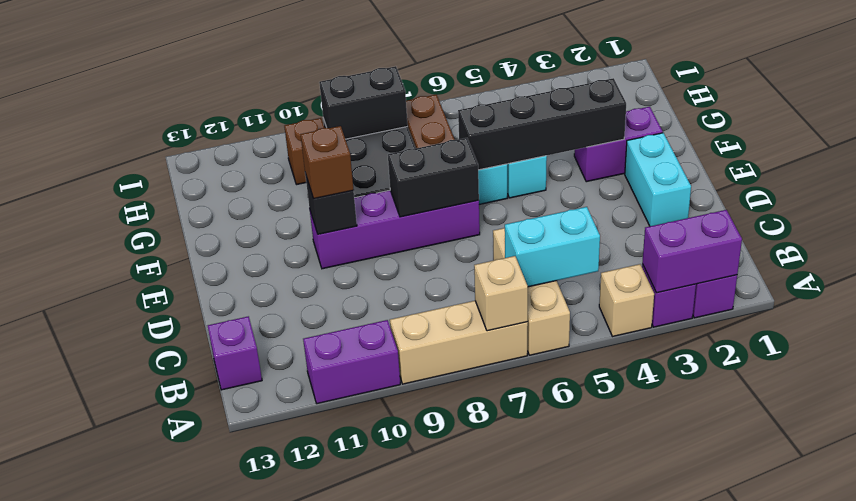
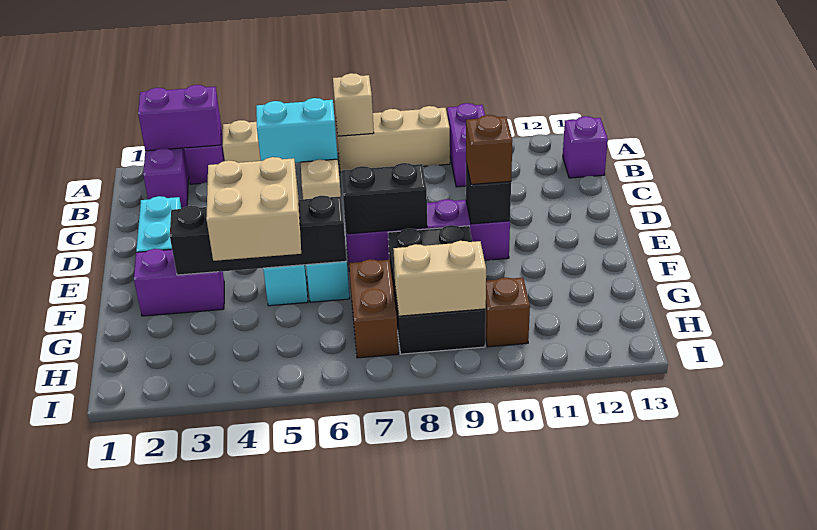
purple brick A10:A11 level 1 -> purple brick A10:B10 level 1
none -> tan brick F4:G5 level 3
black brick H8:H9 level 2 -> tan brick H8:H9 level 2

